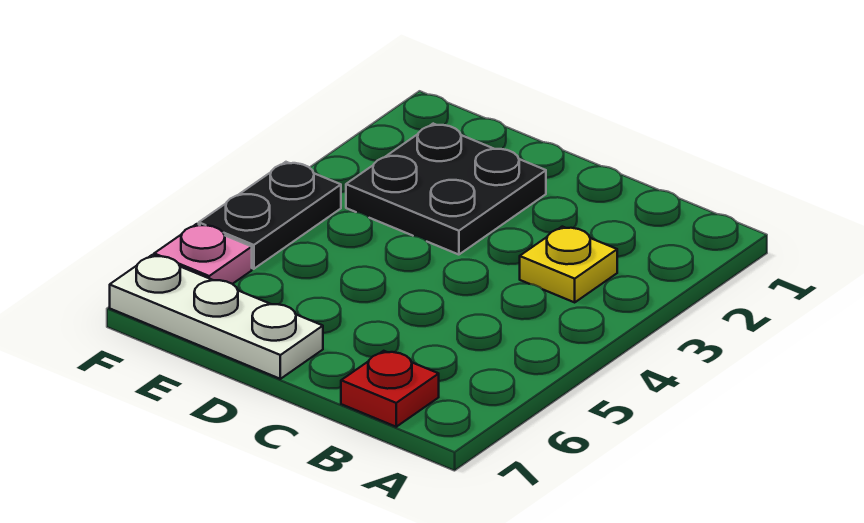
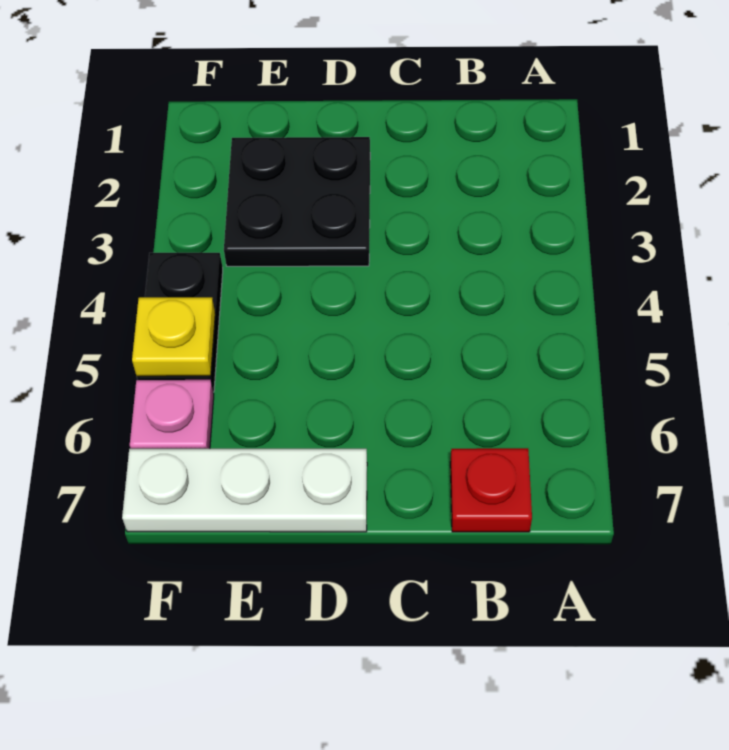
yellow plate B3 level 1 -> yellow plate F5 level 2

